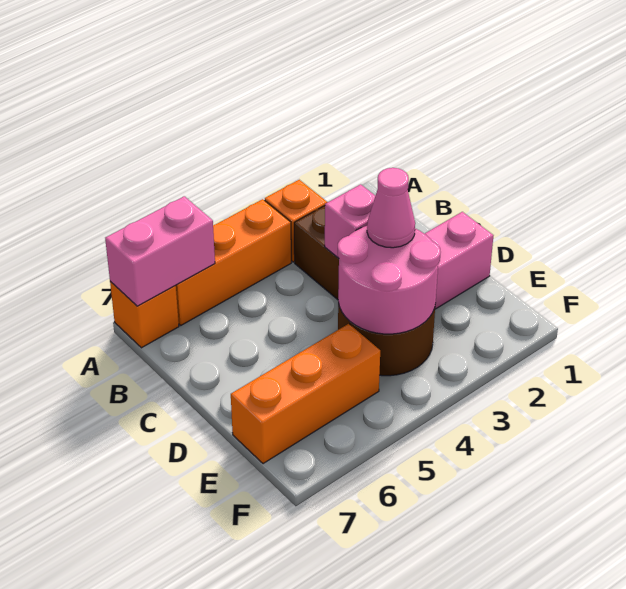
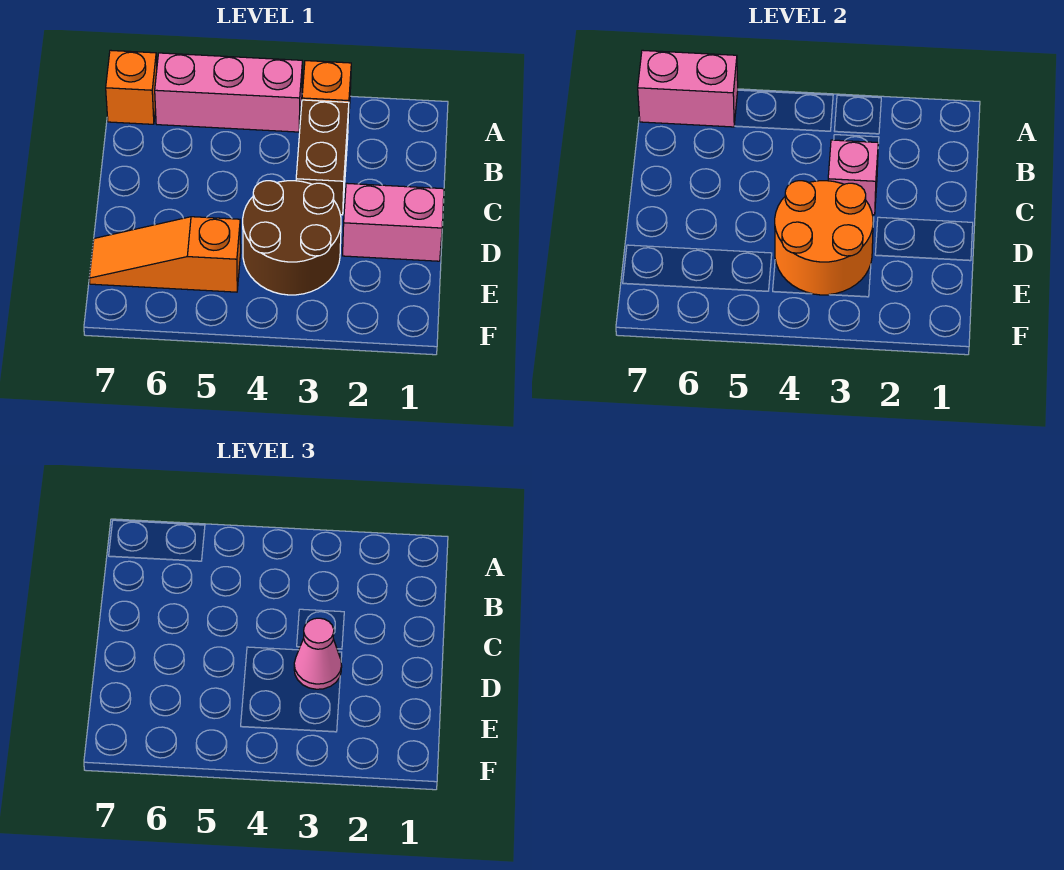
orange brick A4:A6 level 1 -> pink brick A4:A6 level 1
pink round brick D3:E4 level 2 -> orange round brick D3:E4 level 2
orange brick E5:E7 level 1 -> orange slope E5:E7 level 1 top 5

